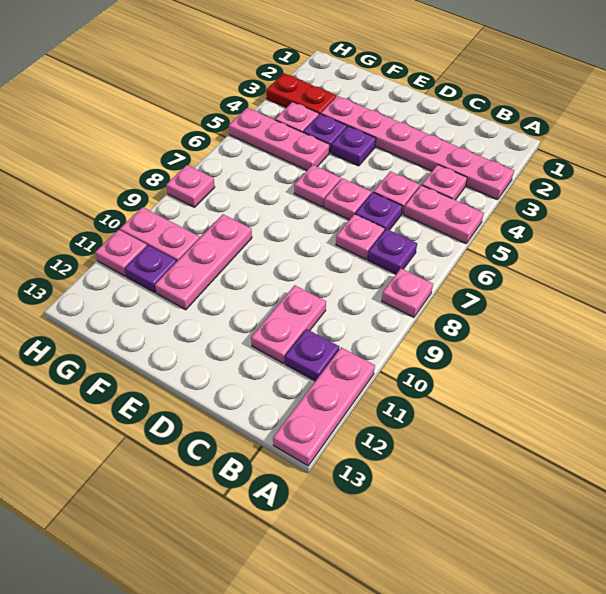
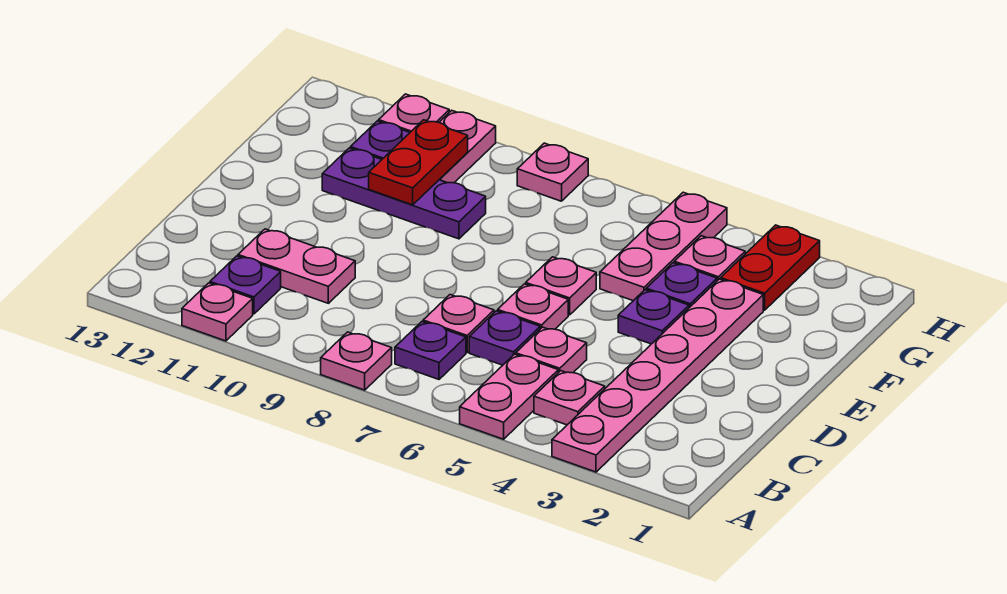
pink plate A11:A13 level 1 -> pink plate A11 level 1
pink plate F9:F11 level 1 -> purple plate F9:F11 level 1
none -> red plate F10:G10 level 2

